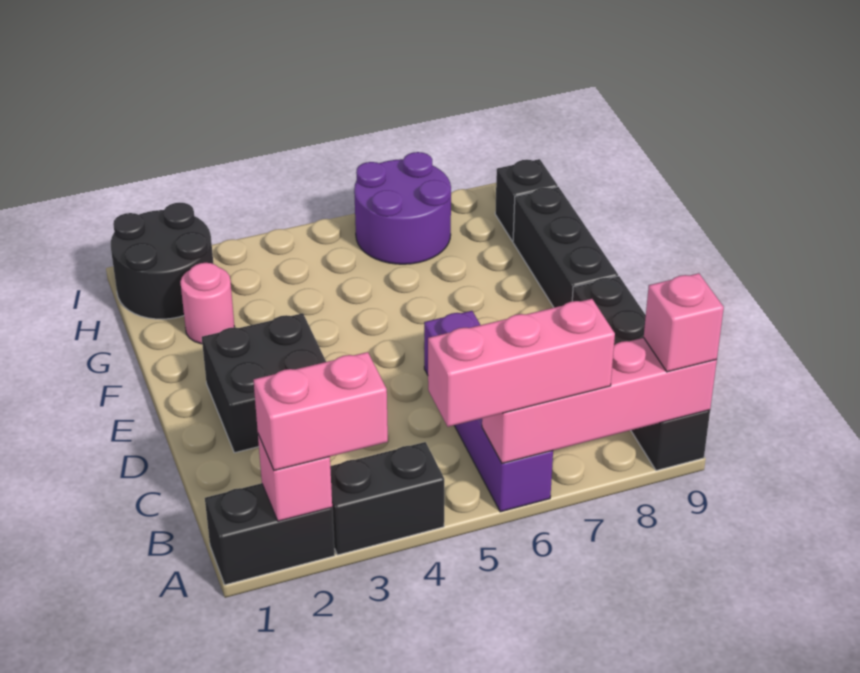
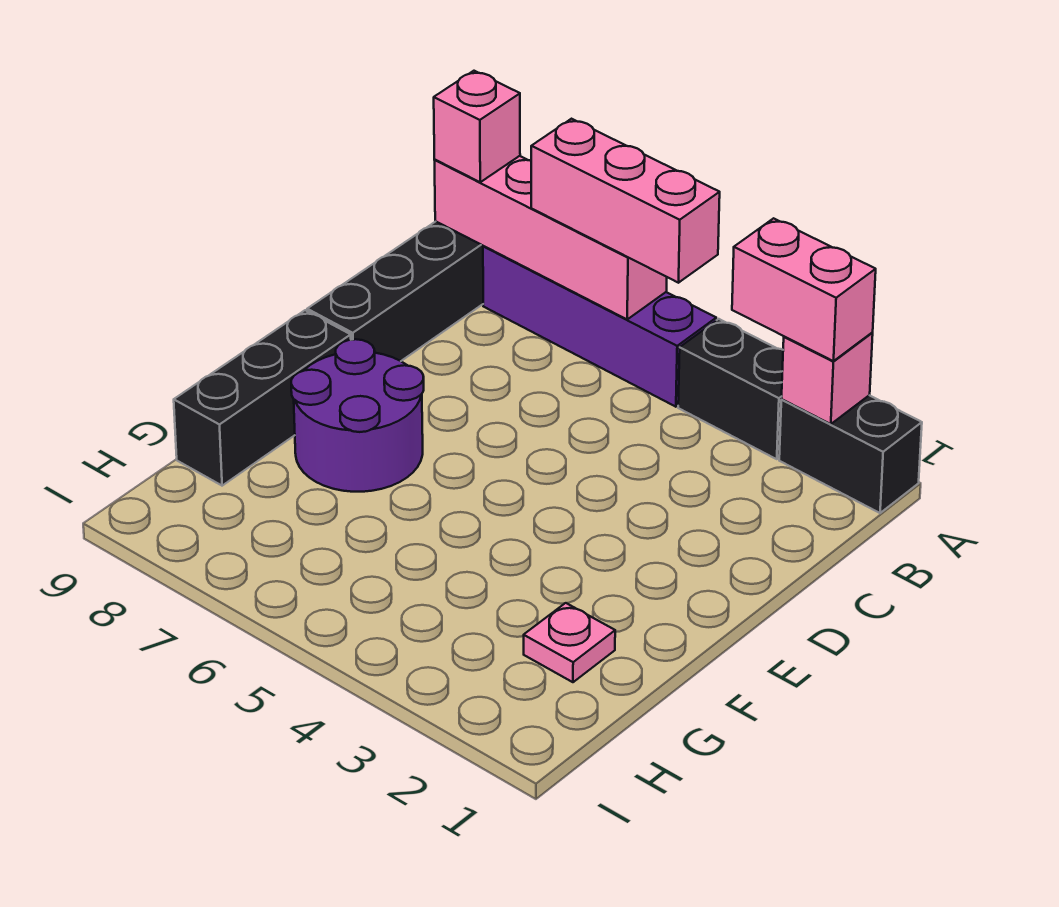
purple brick A6:D6 level 1 -> purple brick A5:A8 level 1
black brick D2:E3 level 1 -> none
pink round brick G2 level 1 -> pink plate G2 level 1
black round brick H1:I2 level 1 -> none
purple round brick H6:I7 level 1 -> purple round brick E7:F8 level 1
black brick H9 level 1 -> none

